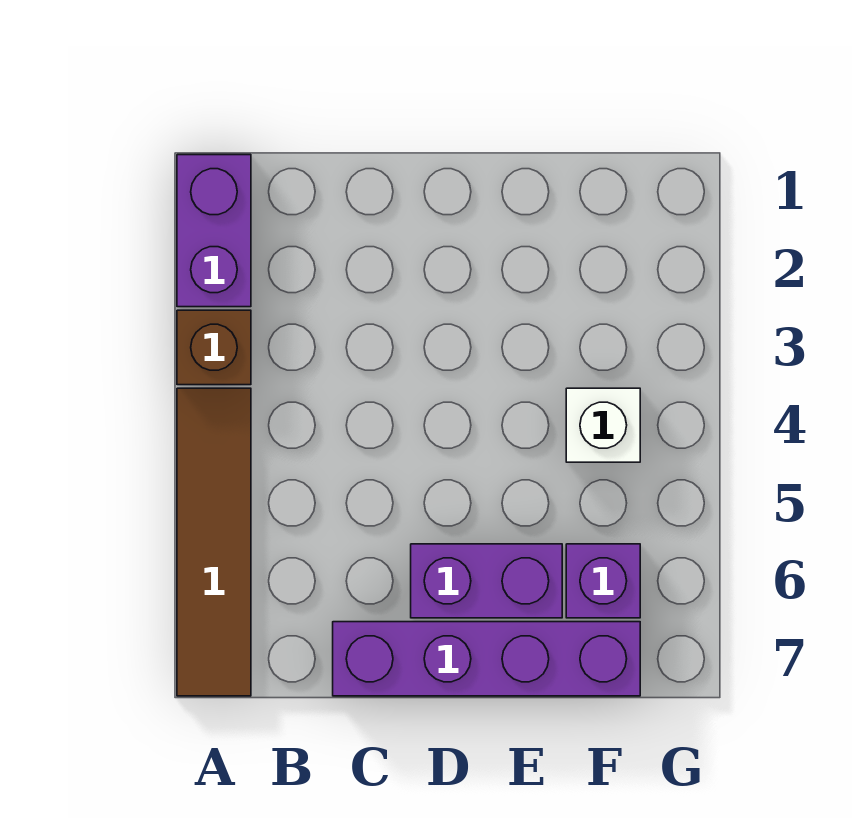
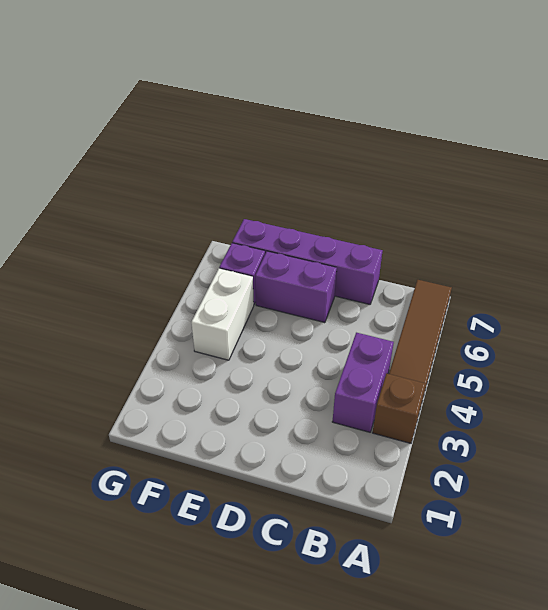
purple brick A1:A2 level 1 -> purple brick B3:B4 level 1
white brick F4 level 1 -> white brick F4:F5 level 1

